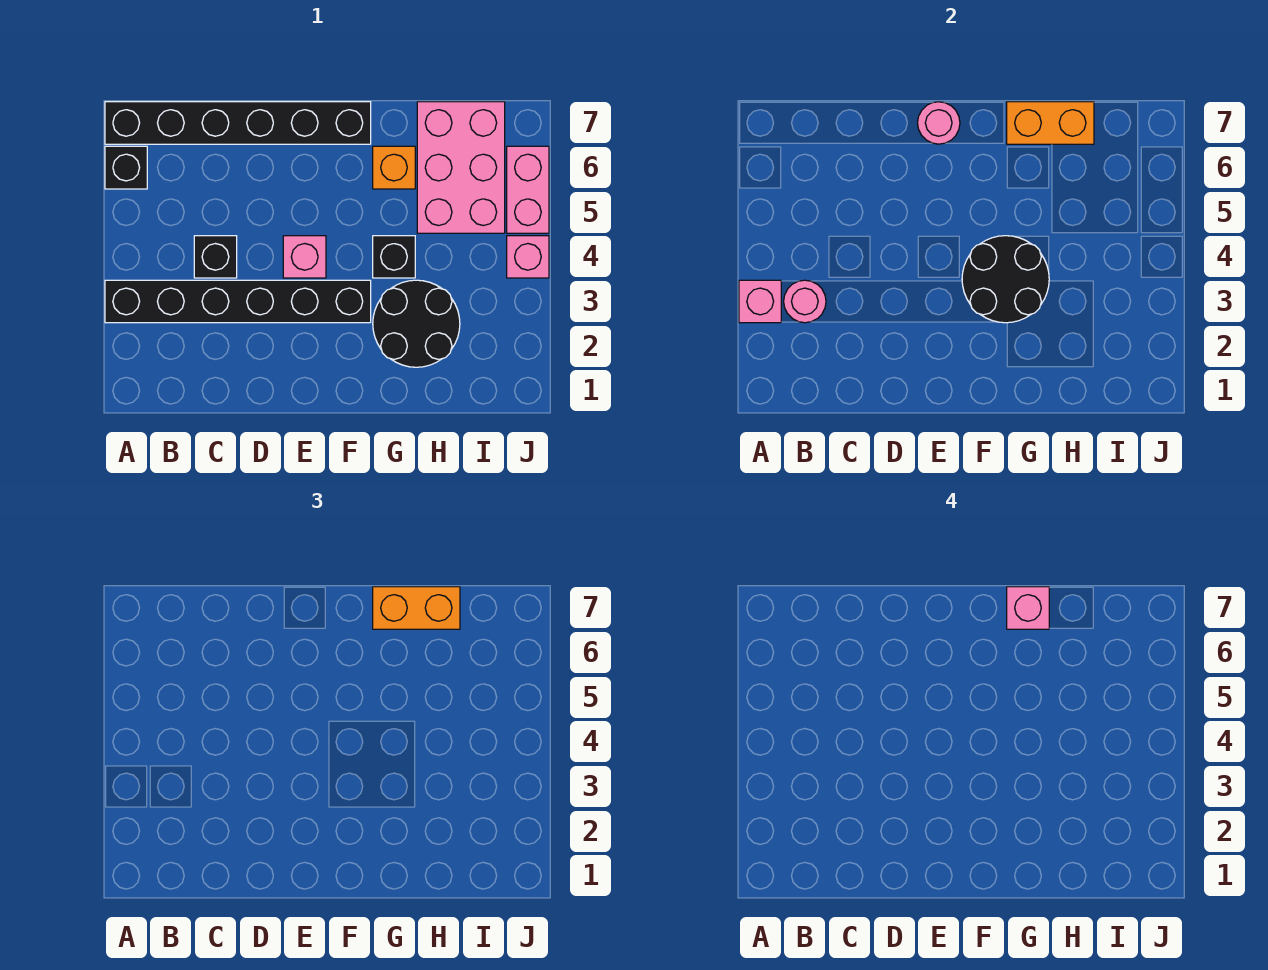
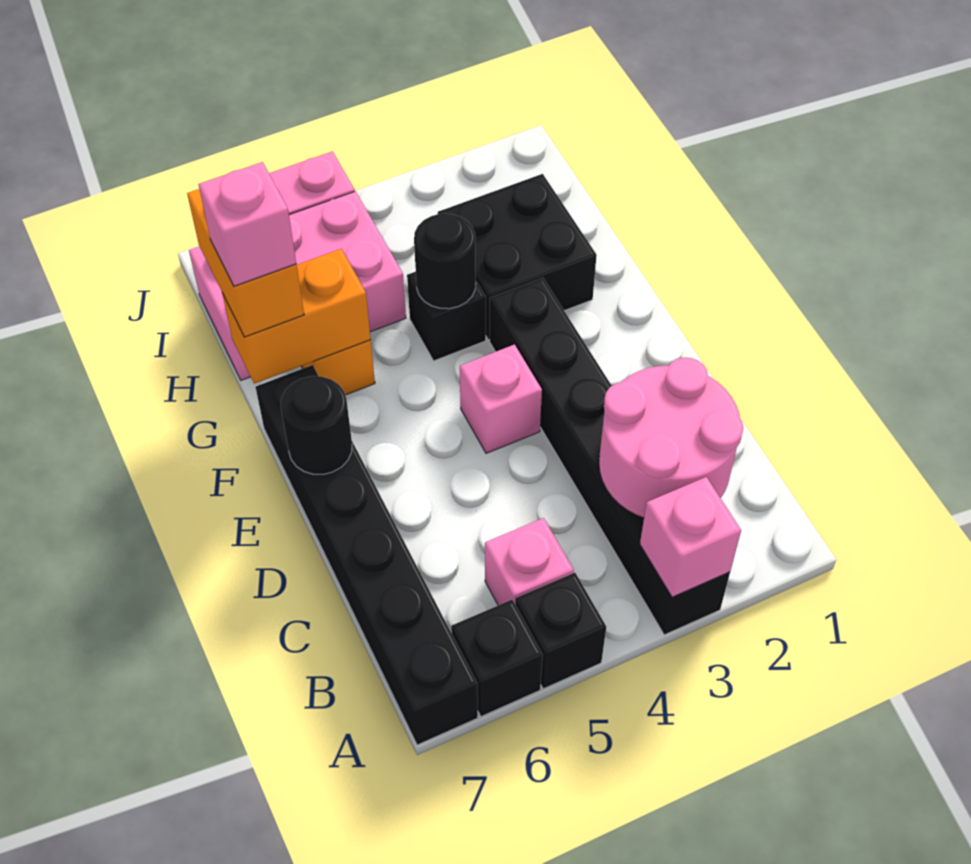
pink round brick B3 level 2 -> pink round brick B2:C3 level 2
black brick C4 level 1 -> black brick A5 level 1
pink round brick E7 level 2 -> black round brick E7 level 2
black round brick F3:G4 level 2 -> black round brick G4 level 2
black round brick G2:H3 level 1 -> black brick G2:H3 level 1
orange brick G7:H7 level 2 -> orange brick G6:G7 level 2
pink brick J4 level 1 -> pink brick B5 level 1

